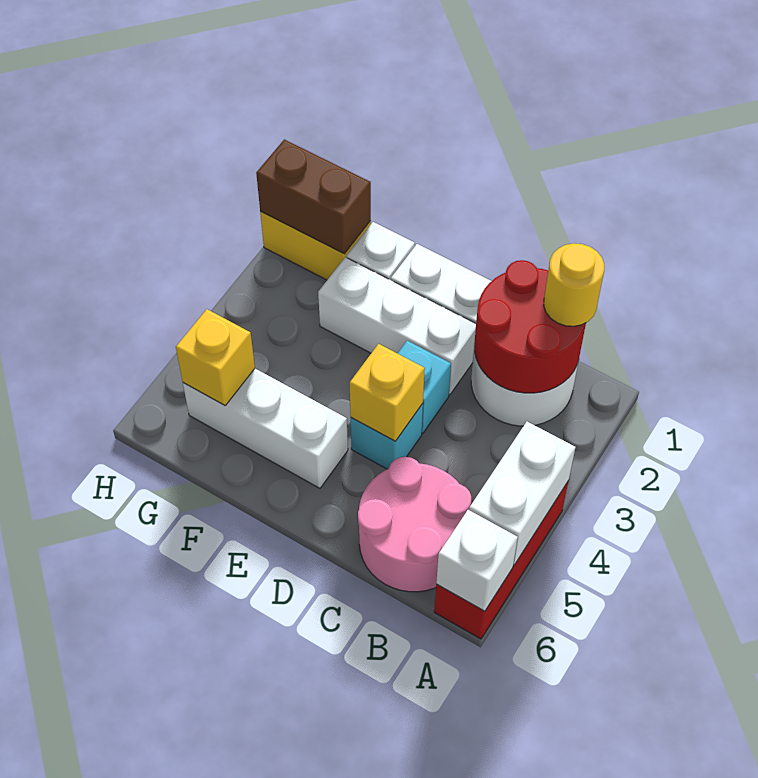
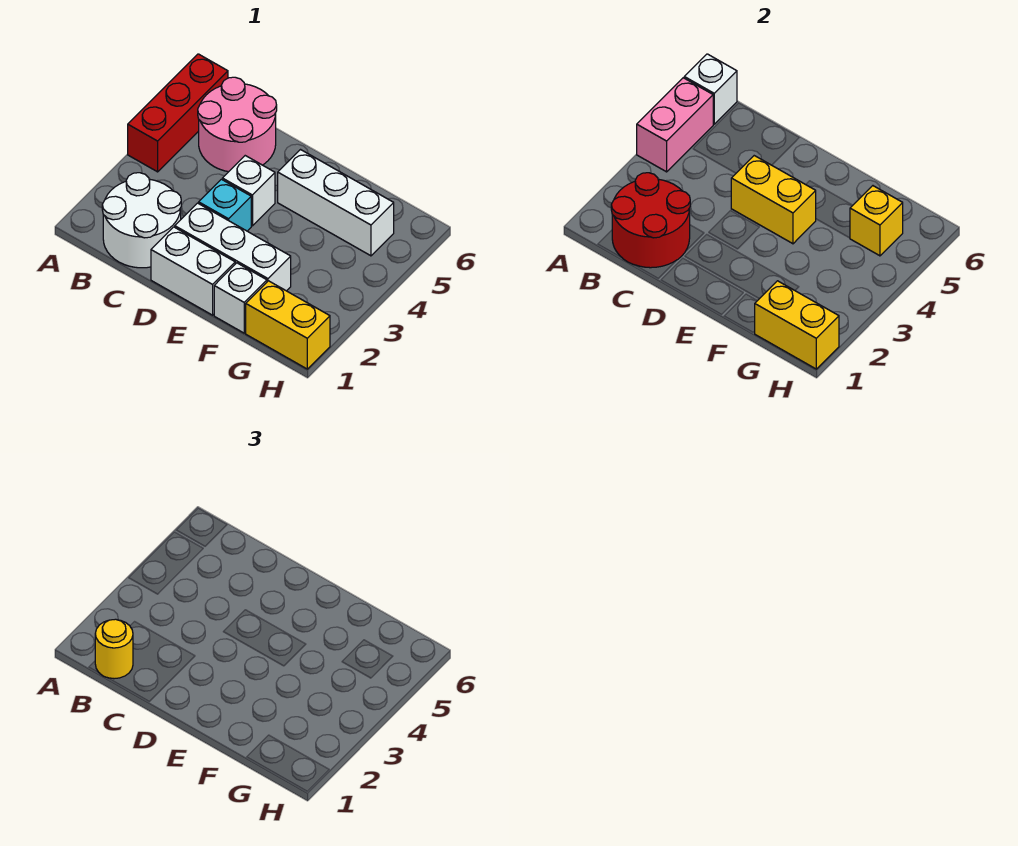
white brick A4:A5 level 2 -> pink brick A4:A5 level 2
cyan brick D4 level 1 -> white brick D4 level 1
yellow brick D4 level 2 -> yellow brick D4:E4 level 2
brown brick G1:H1 level 2 -> yellow brick G1:H1 level 2

